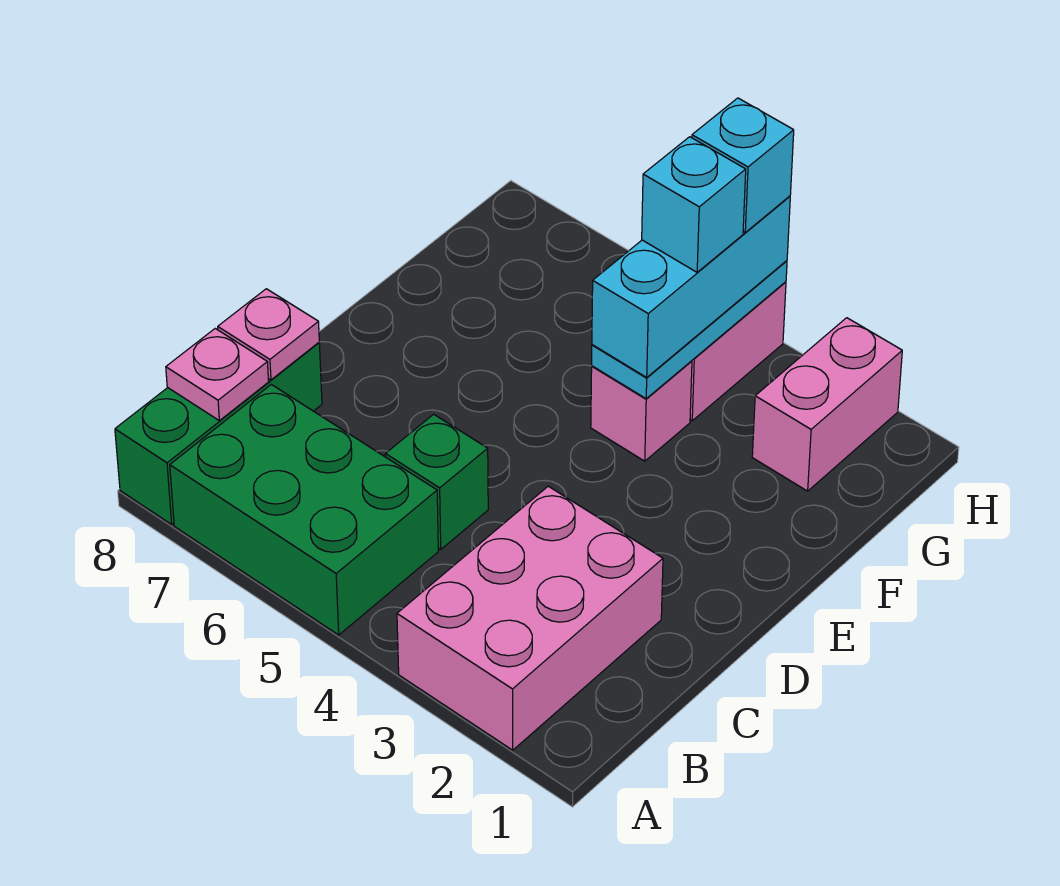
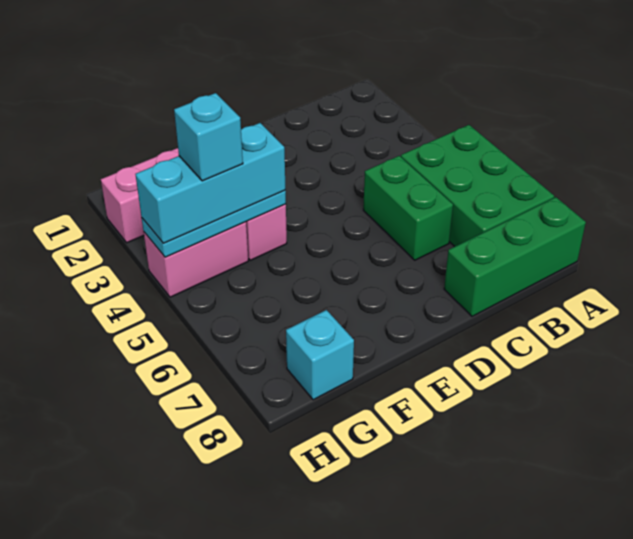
pink brick A2:C3 level 1 -> none
pink plate B8 level 2 -> none
green brick C5 level 1 -> green brick C5:C6 level 1
pink plate C8 level 2 -> none
cyan brick H4 level 4 -> cyan brick G8 level 1

